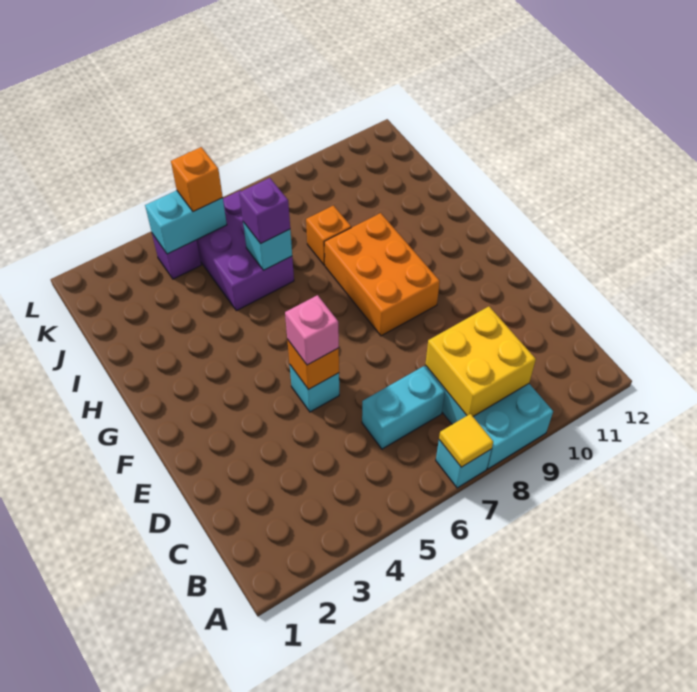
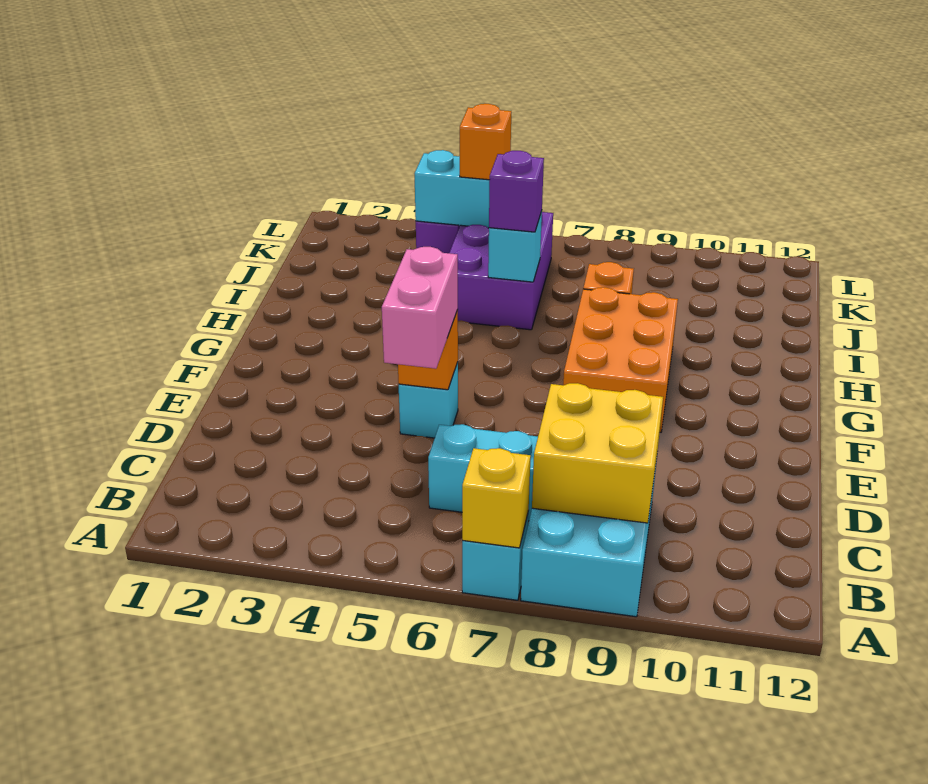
yellow tile A7 level 2 -> yellow brick A7 level 2
pink brick E5 level 3 -> pink brick D5:E5 level 3

